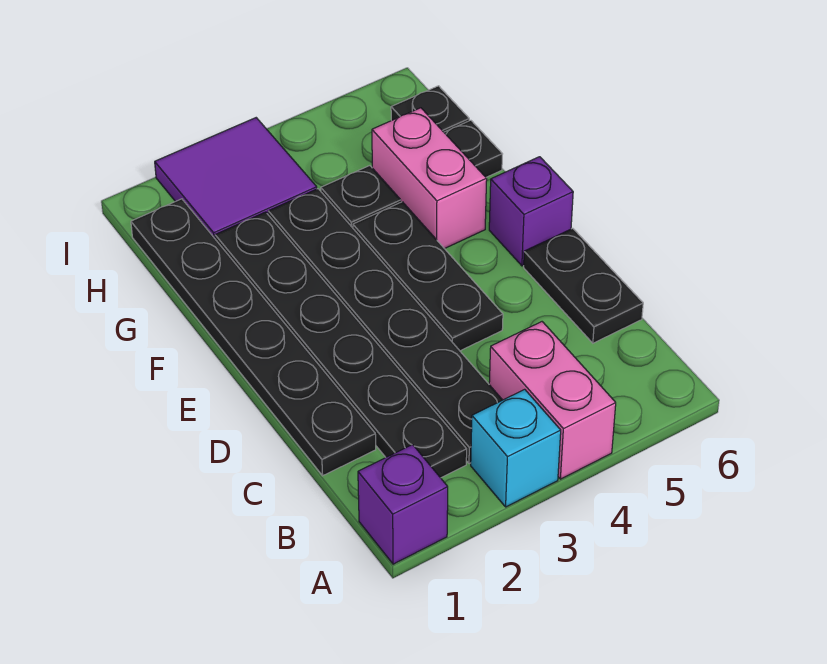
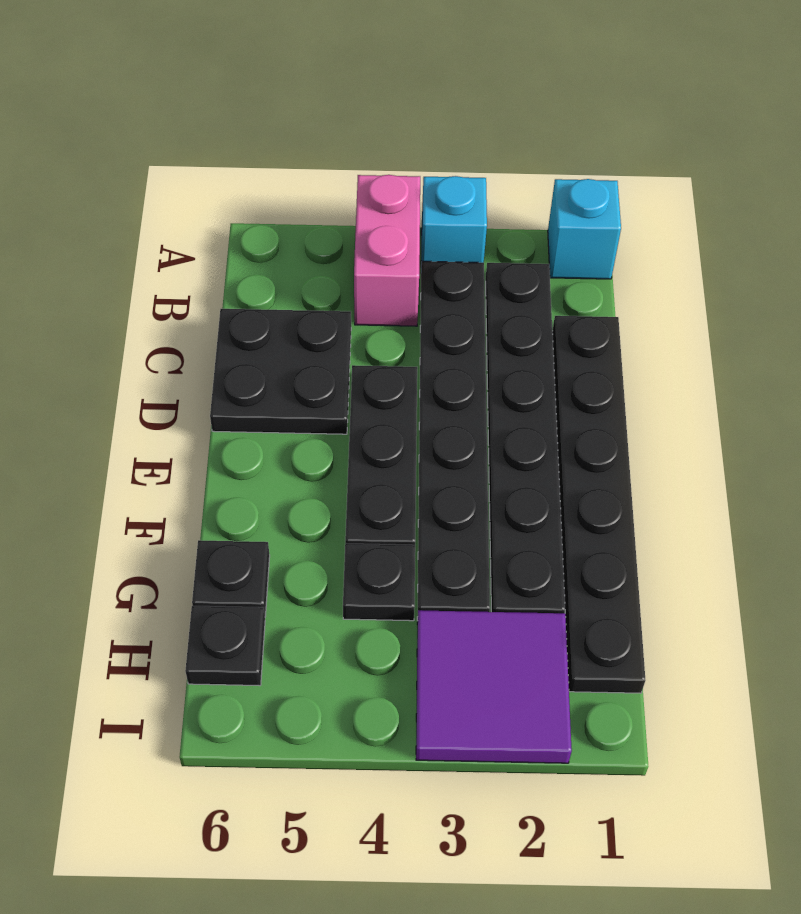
purple brick A1 level 1 -> cyan brick A1 level 1
black plate C6:D6 level 1 -> black plate C5:D6 level 1
purple brick E6 level 1 -> none
pink brick F5:G5 level 1 -> none

